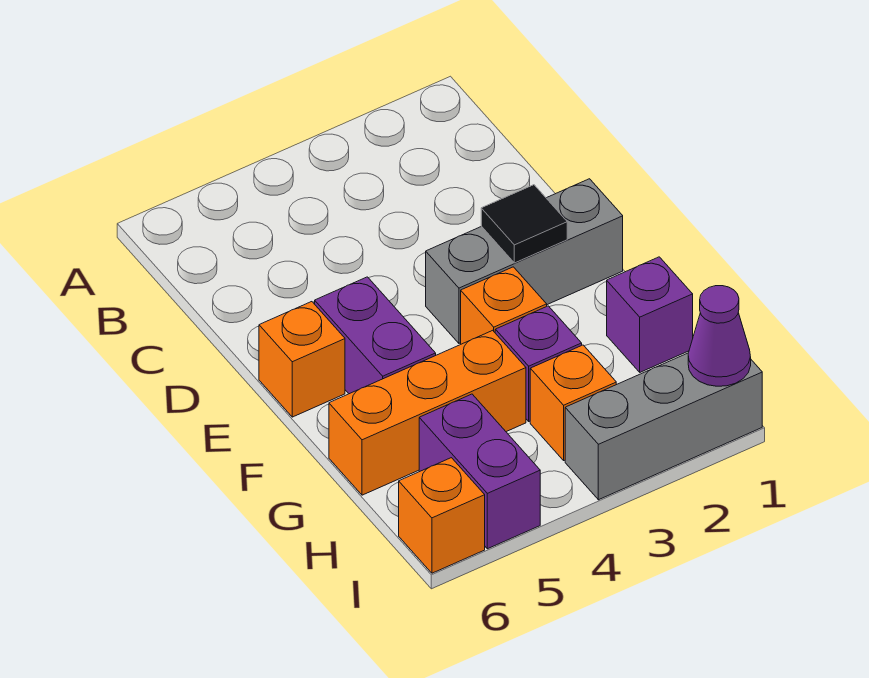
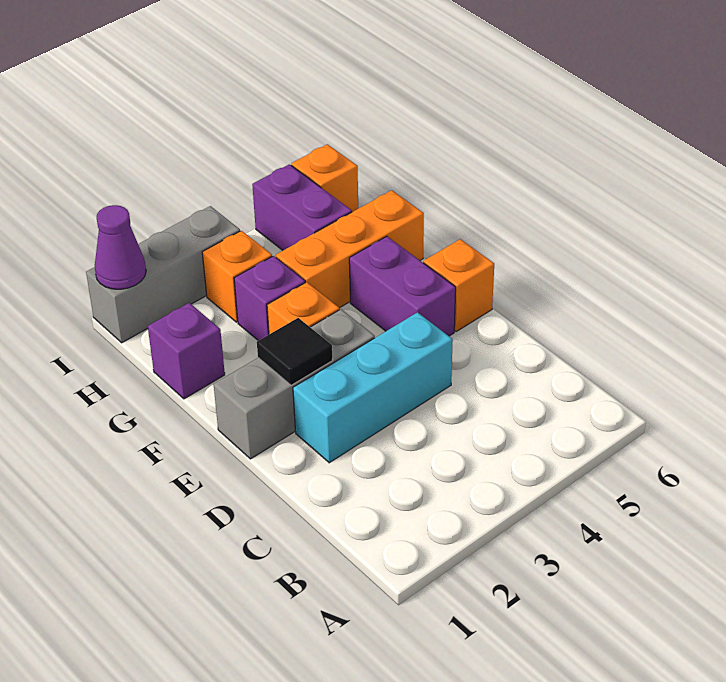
none -> cyan brick D2:D4 level 1

